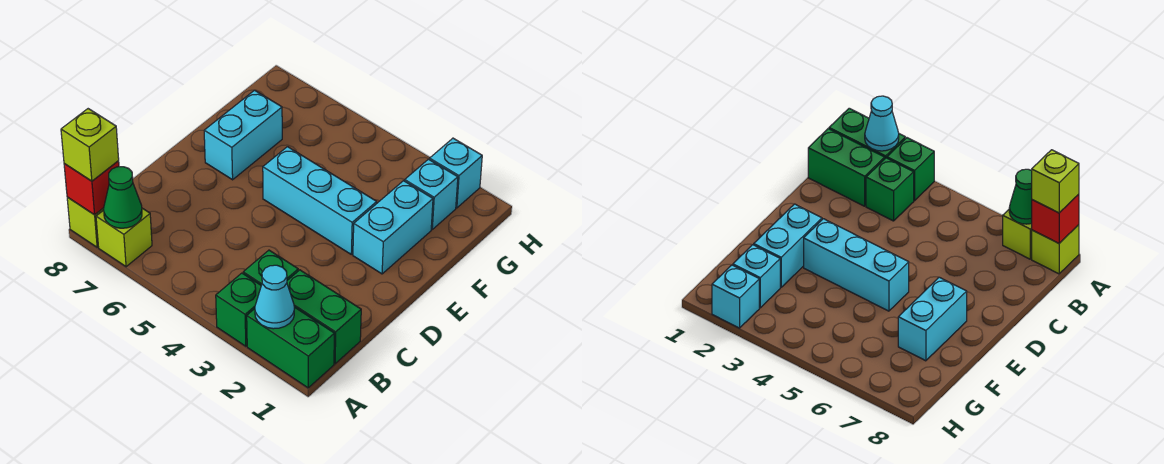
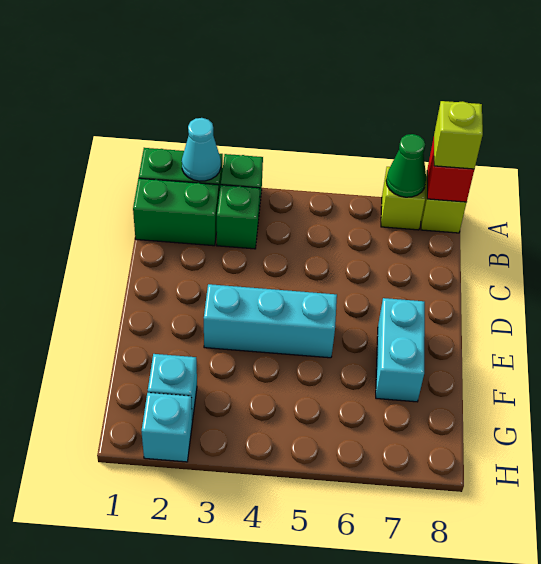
cyan brick E2:F2 level 1 -> none

